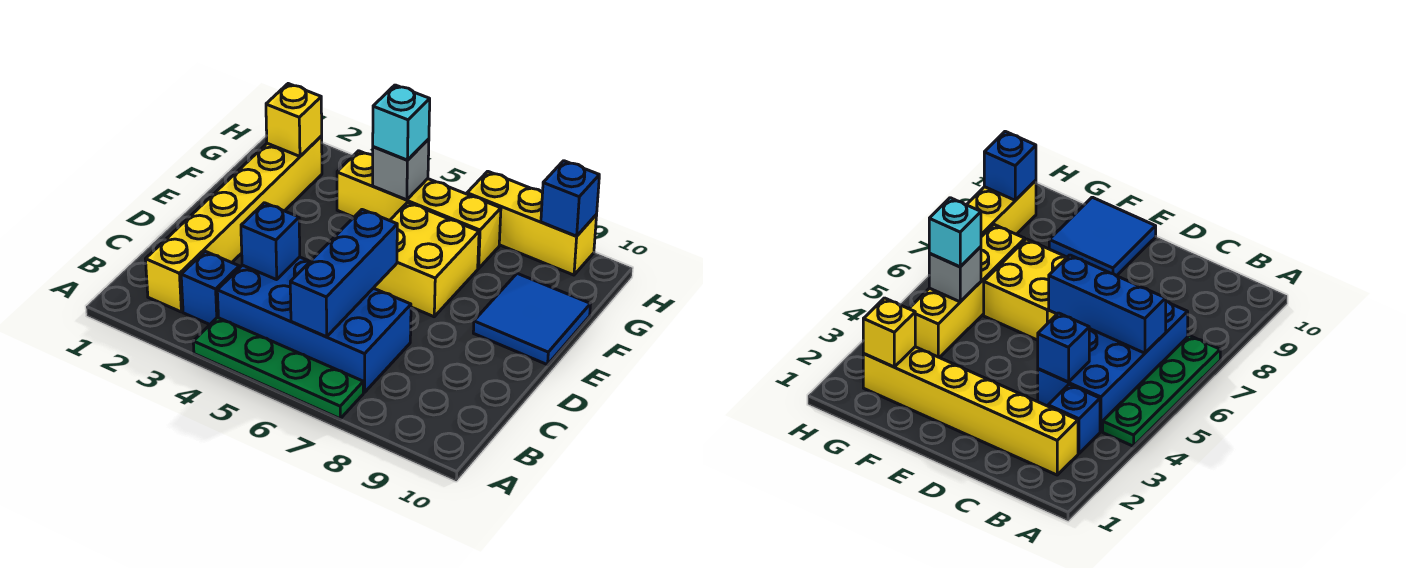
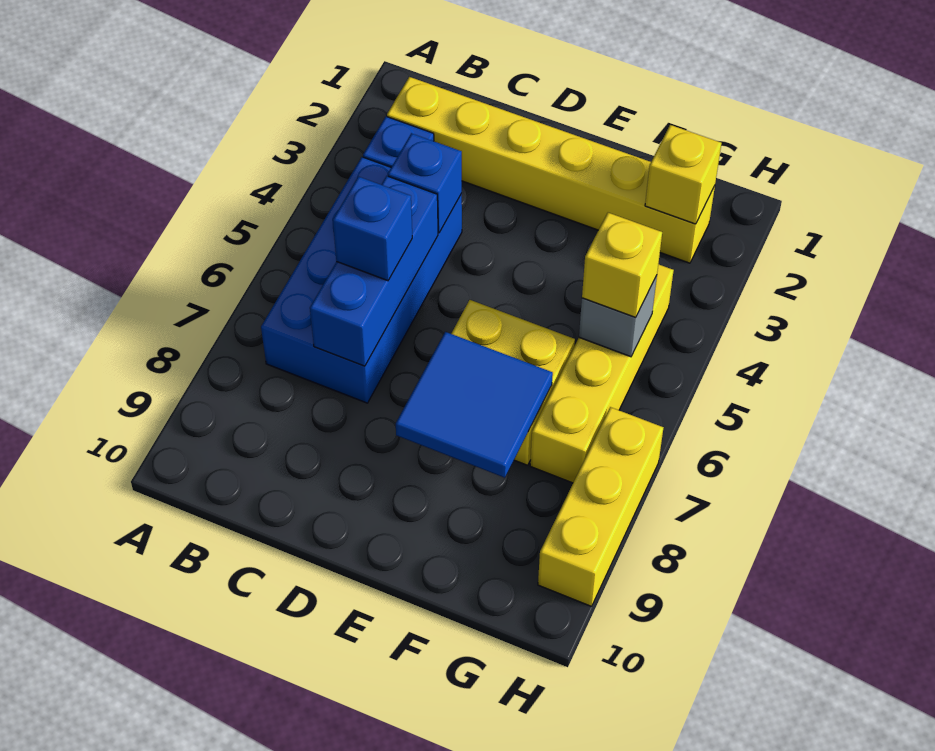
green plate A4:A7 level 1 -> none
blue brick B6:D6 level 2 -> blue brick C5:C7 level 2
blue tile E9:F10 level 1 -> blue tile E7:F8 level 2
cyan brick G5 level 3 -> yellow brick G5 level 3
blue brick H9 level 2 -> blue brick C6 level 3

